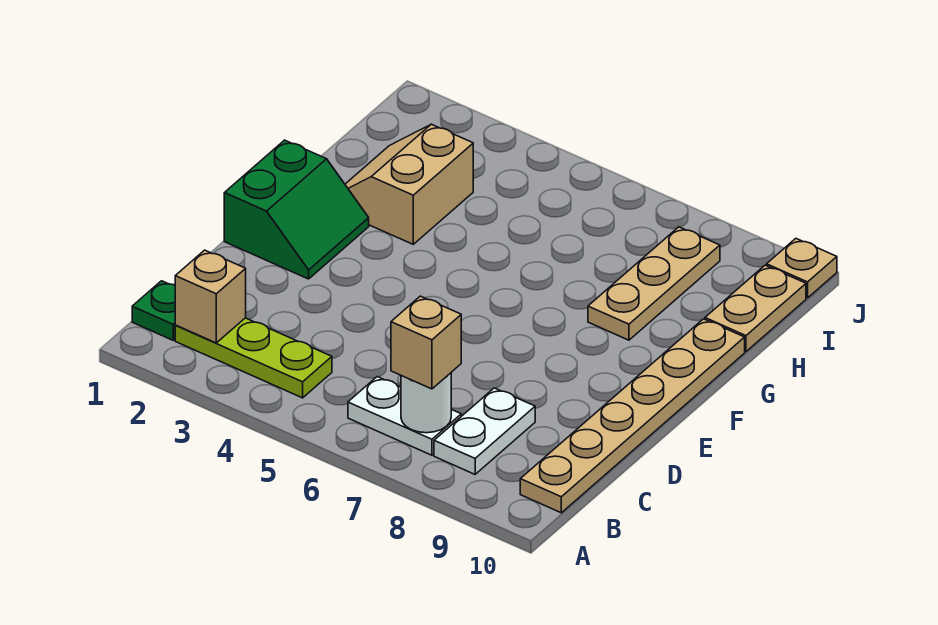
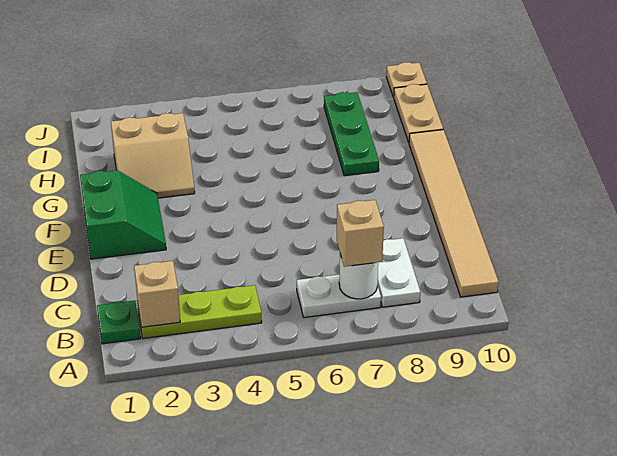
tan plate B10:G10 level 1 -> tan tile B10:G10 level 1
tan slope G2:H3 level 1 top 3 -> tan slope G2:H3 level 1 top H
tan plate G8:I8 level 1 -> green plate G8:I8 level 1

